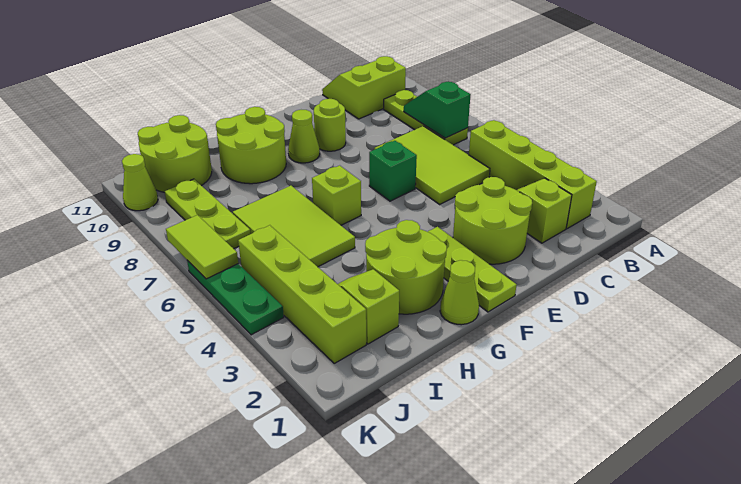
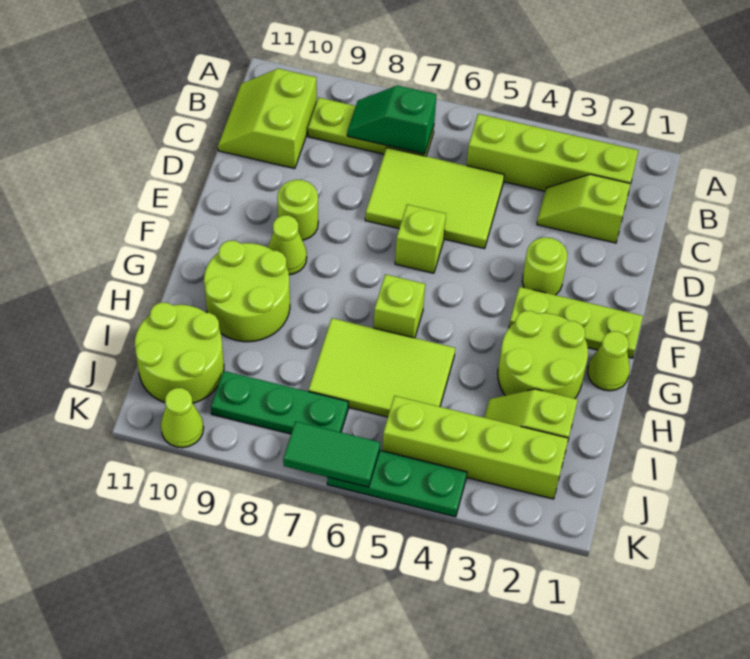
lime round brick D2:E3 level 1 -> lime round brick E3 level 1
green brick E6 level 1 -> lime brick E6 level 1
lime plate J7:J9 level 1 -> green plate J7:J9 level 1
lime tile K6:K7 level 2 -> green tile K6:K7 level 2

